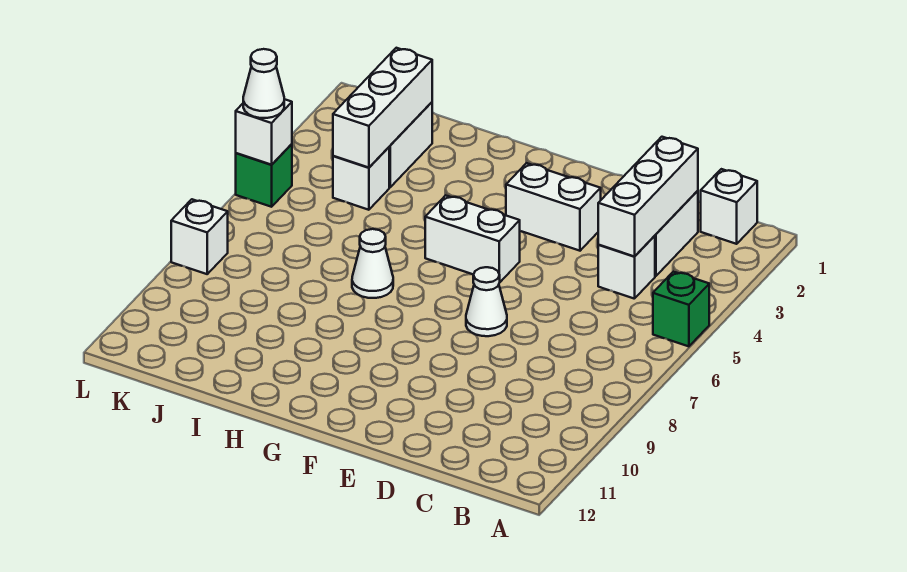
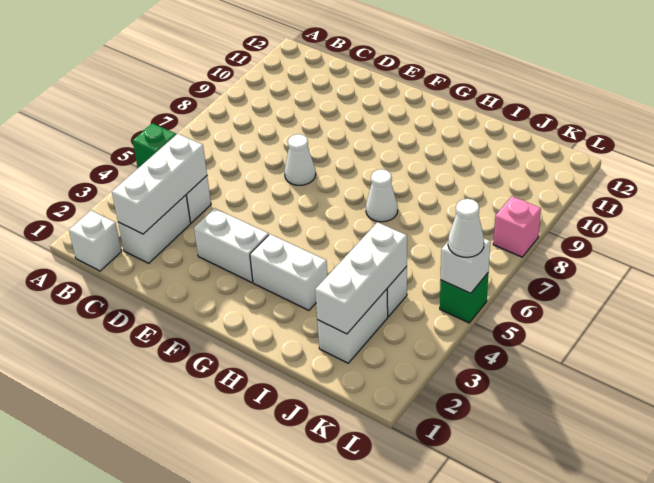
white brick F5:G5 level 1 -> white brick G3:H3 level 1
white brick L8 level 1 -> pink brick L8 level 1

